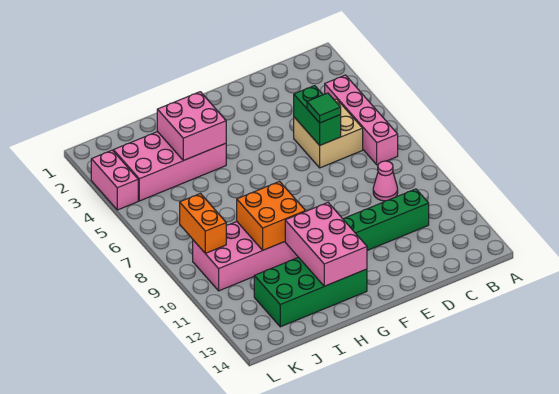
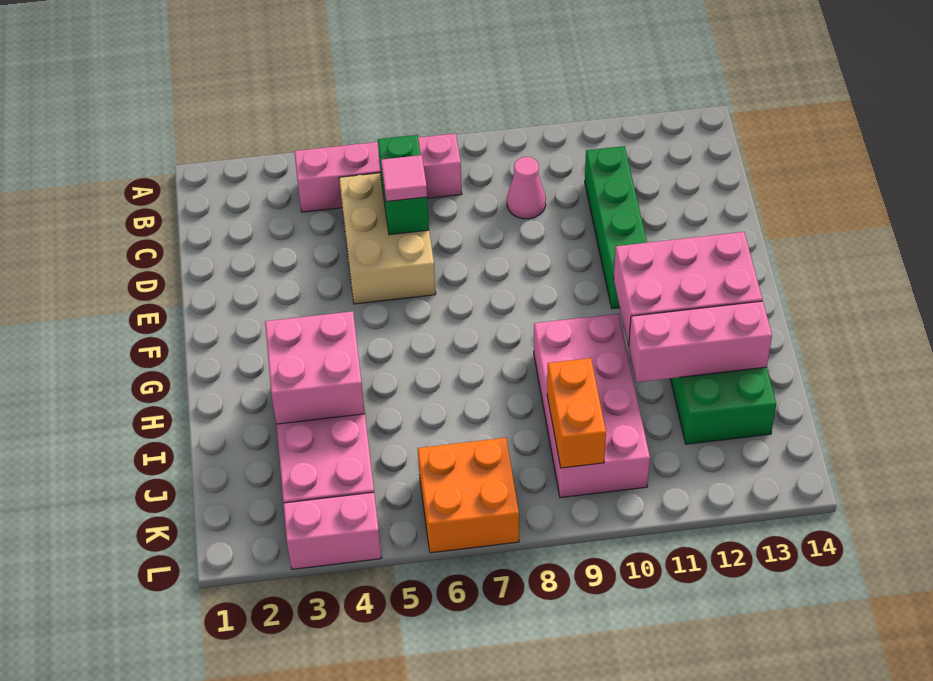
tan brick C5:D6 level 1 -> tan brick C5:E6 level 1
green brick D5:D6 level 2 -> green brick C6:D6 level 2
green tile D6 level 3 -> pink tile D6 level 3
orange brick H9:I10 level 2 -> orange brick K6:L7 level 1
none -> pink brick I11:I13 level 2
orange brick K8:K9 level 2 -> orange brick J9:K9 level 2

